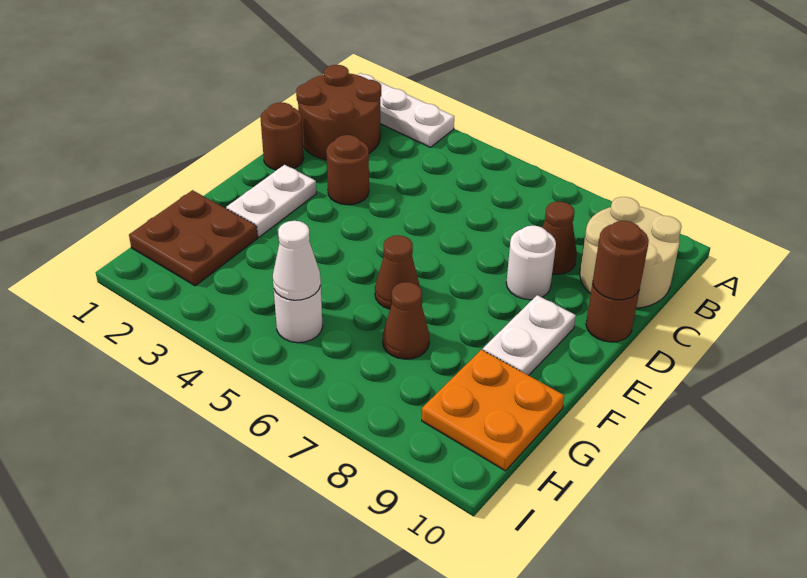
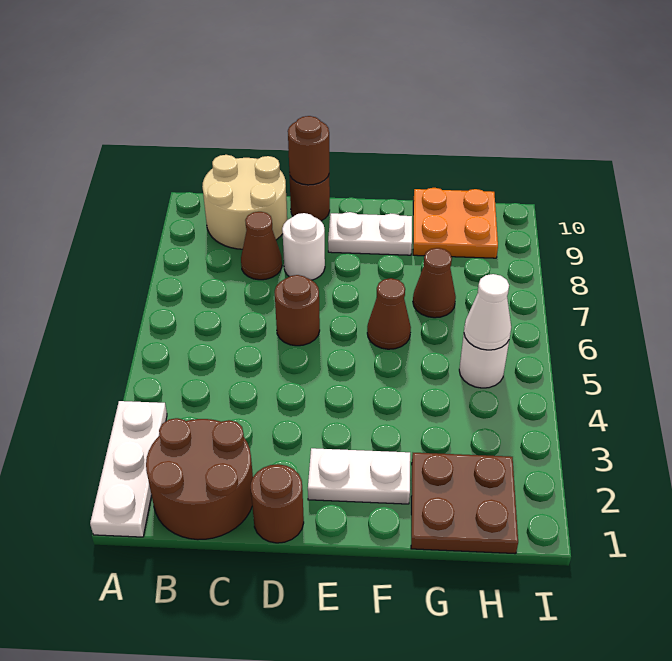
brown round brick D3 level 1 -> brown round brick D6 level 1

